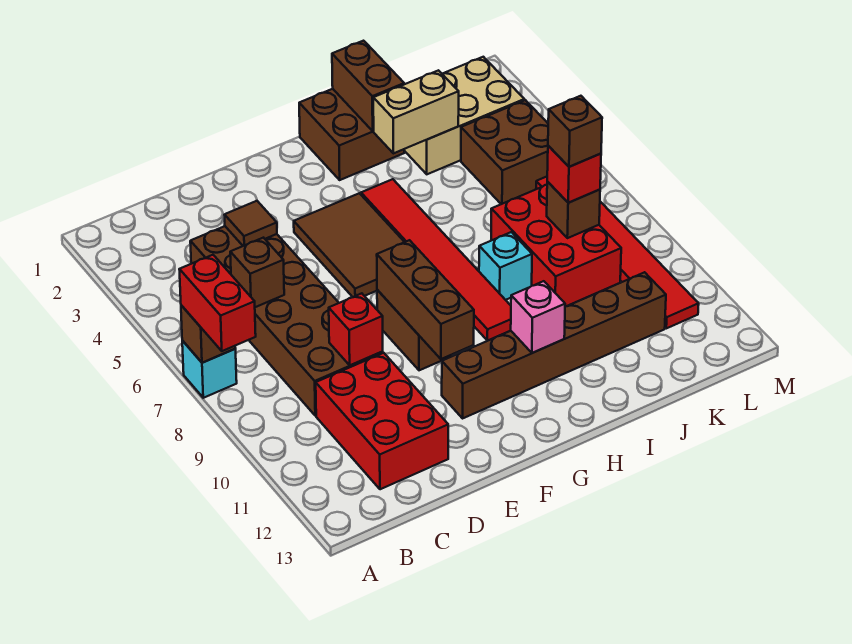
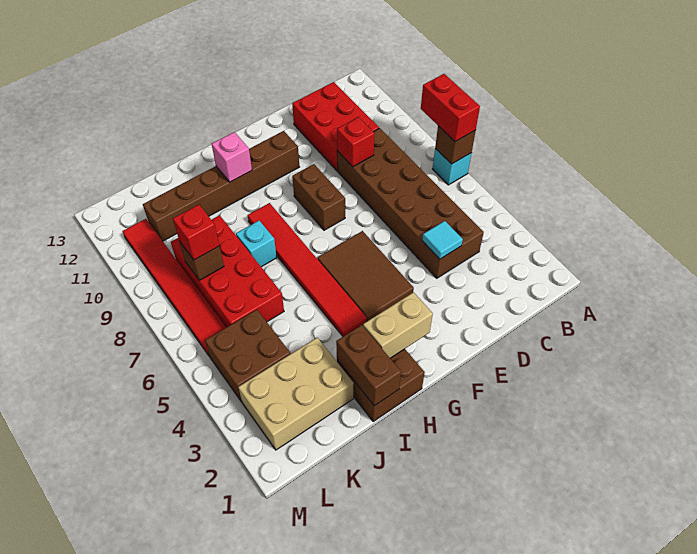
brown brick C6 level 2 -> none
brown tile D4 level 2 -> cyan tile D4 level 2
brown brick F8:F10 level 2 -> none
tan brick I3:J3 level 2 -> tan brick G2:H2 level 2
red brick J7:K9 level 1 -> red brick J6:K9 level 1
brown brick K8 level 4 -> none

